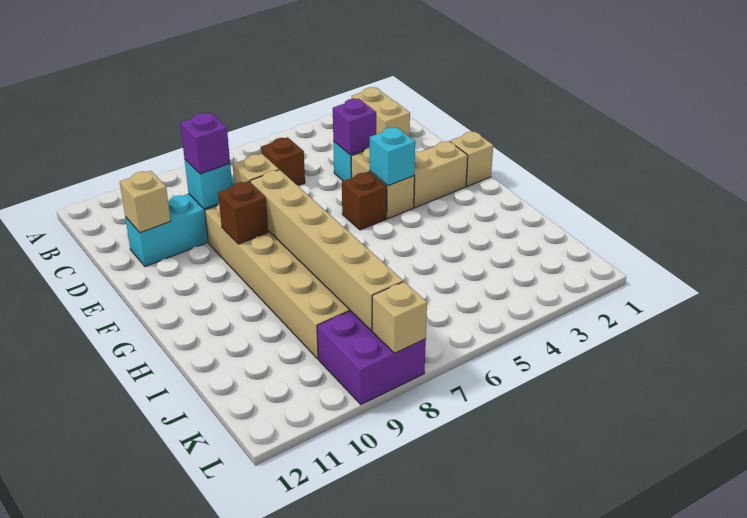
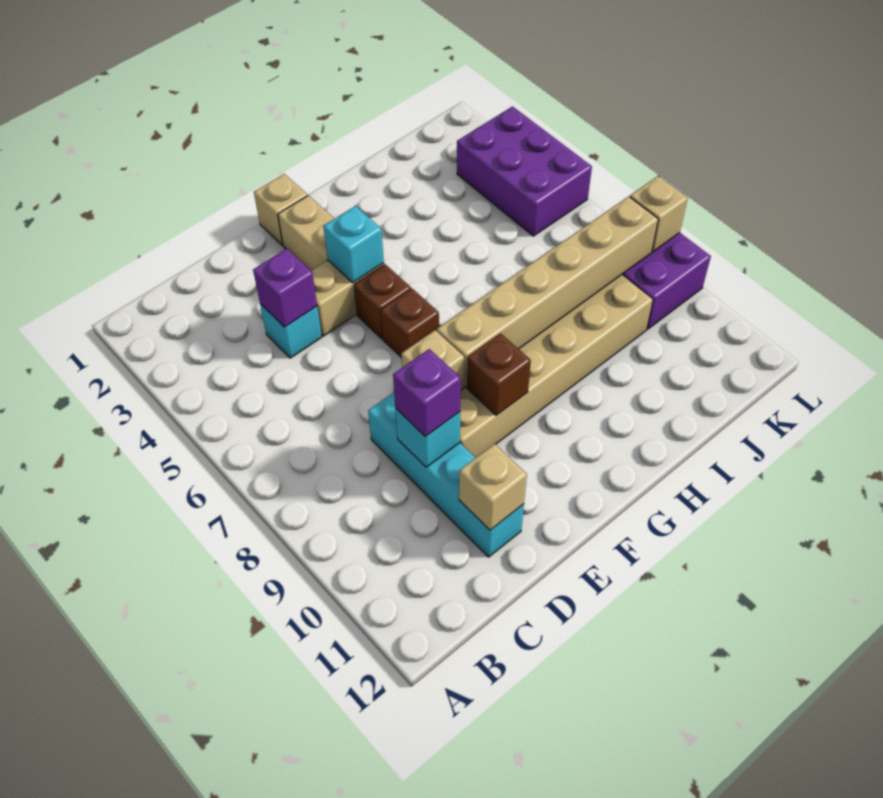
tan brick B2:C2 level 1 -> none
brown brick C6 level 1 -> brown brick F6 level 1
none -> purple brick K3:L5 level 1

